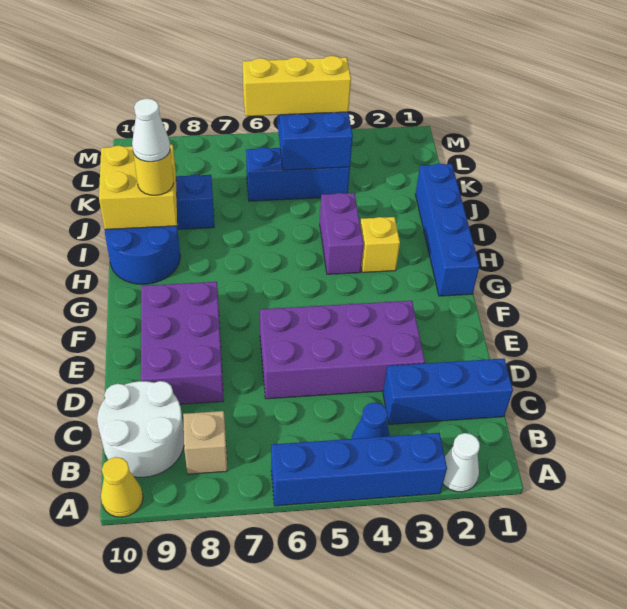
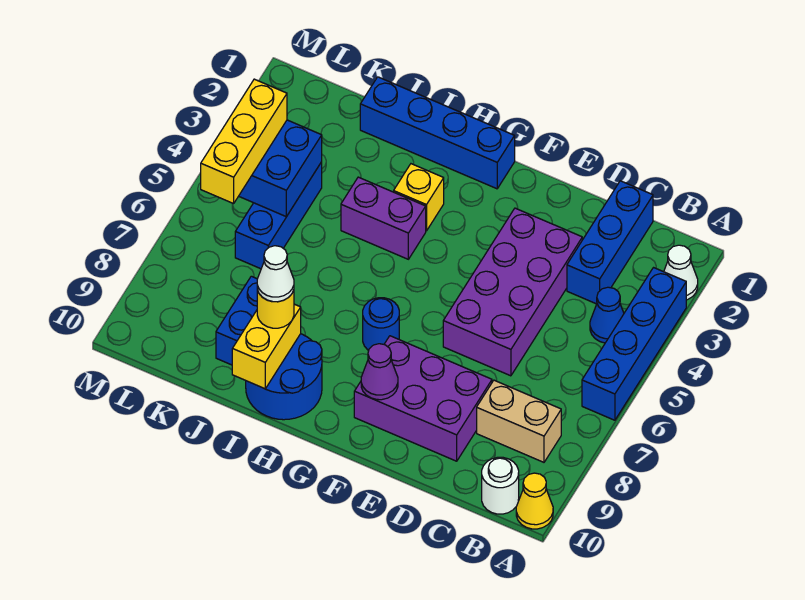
tan brick B8 level 1 -> tan brick B8:C8 level 1
white round brick B9:C10 level 1 -> white round brick B10 level 1
none -> purple cone F9 level 2
none -> blue round brick G7 level 1
yellow brick I9:J10 level 2 -> yellow brick I9:I10 level 2

